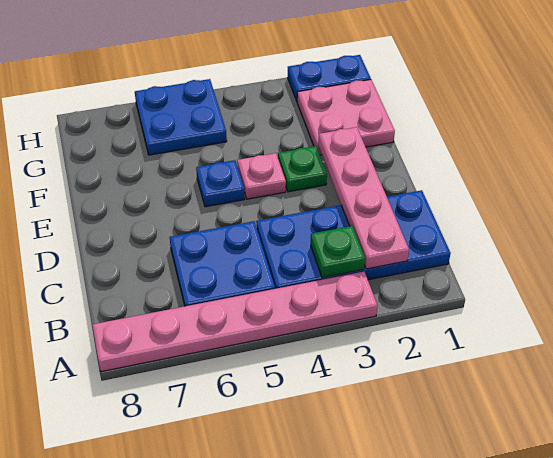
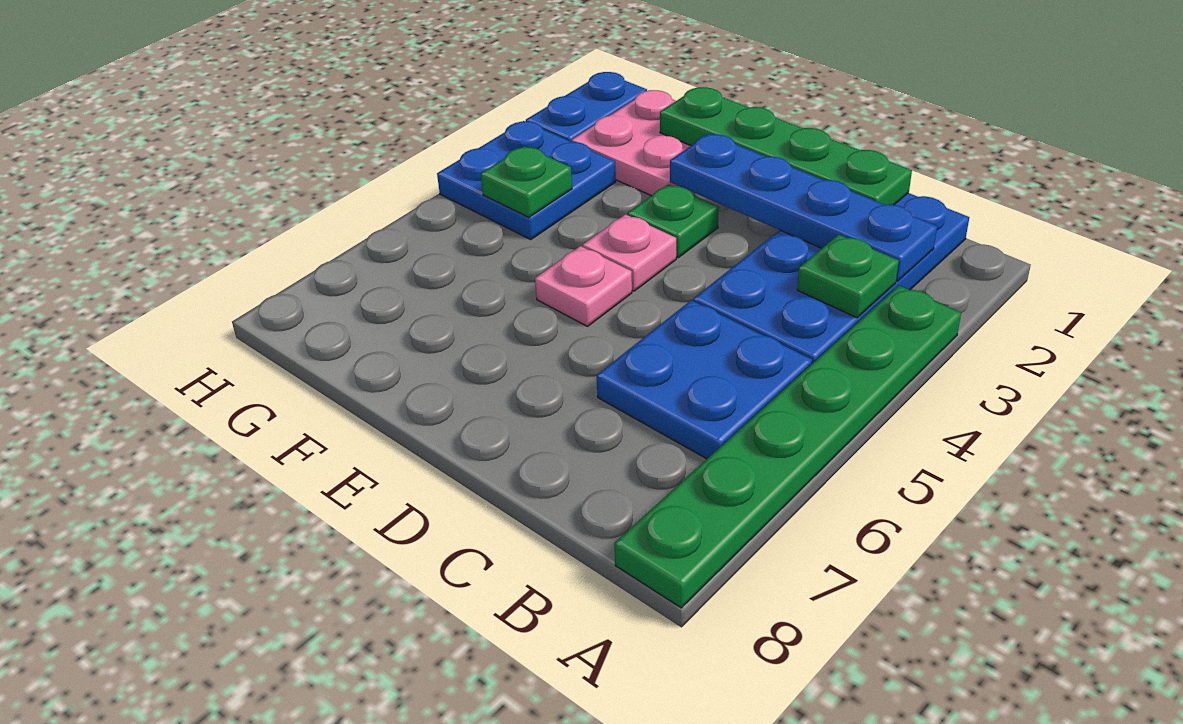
pink plate A3:A8 level 1 -> green plate A3:A8 level 1
pink plate B2:E2 level 2 -> blue plate B2:E2 level 2
none -> green plate C1:F1 level 2
blue plate E5 level 1 -> pink plate E5 level 1
none -> green plate G4 level 2
blue plate G5:H6 level 1 -> blue plate G3:H4 level 1

